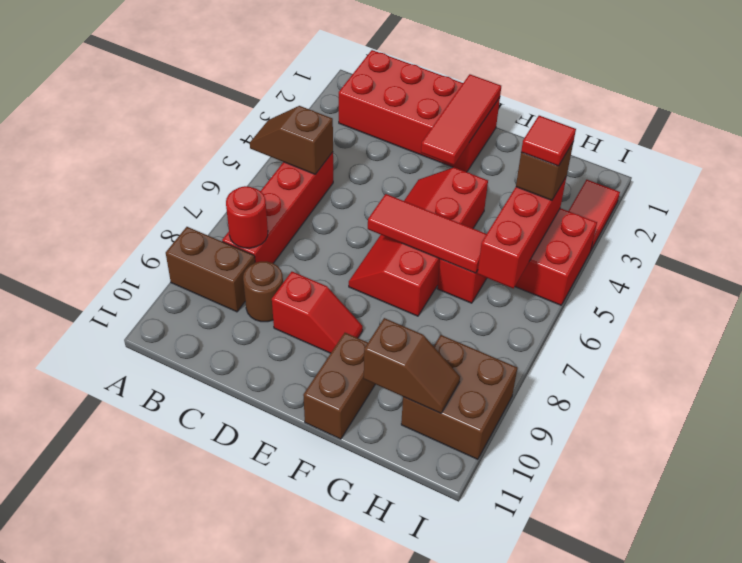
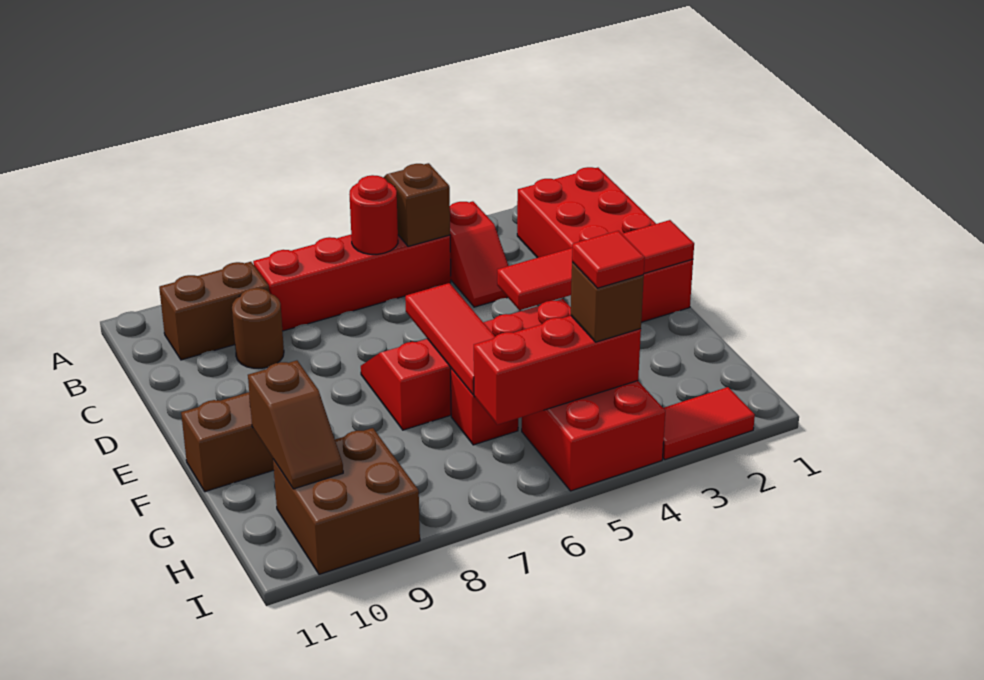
brown brick A9:B9 level 1 -> brown brick B9:B10 level 1
red round brick B8 level 2 -> red round brick B6 level 2
red slope D9:E9 level 1 top D -> red slope B4:C4 level 1 top B
red tile E1:E3 level 2 -> red tile E1:E4 level 2

